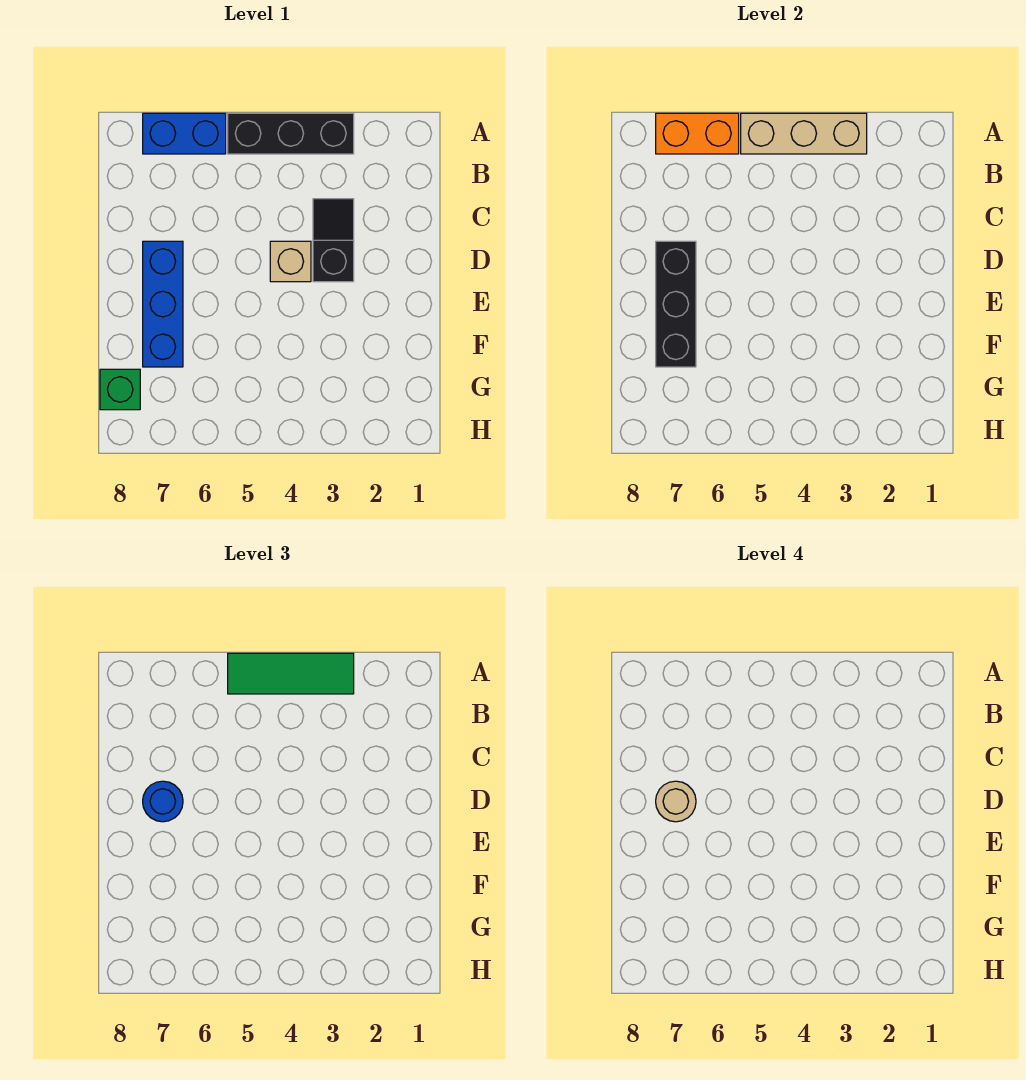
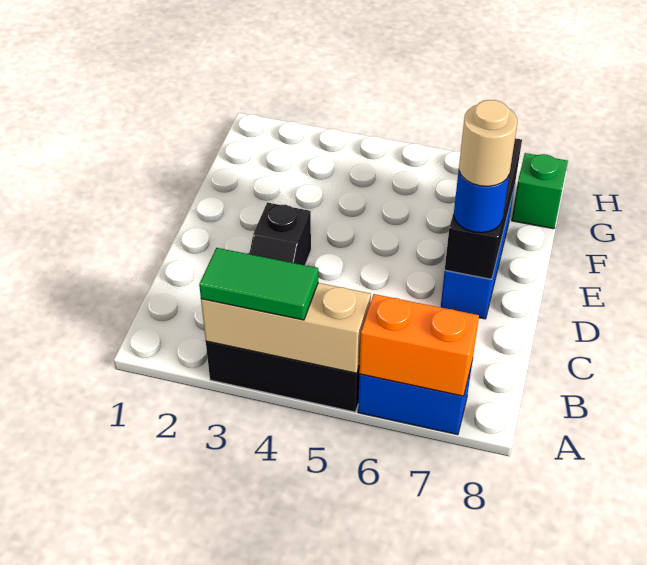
green tile A3:A5 level 3 -> green tile A3:A4 level 3
tan brick D4 level 1 -> none

